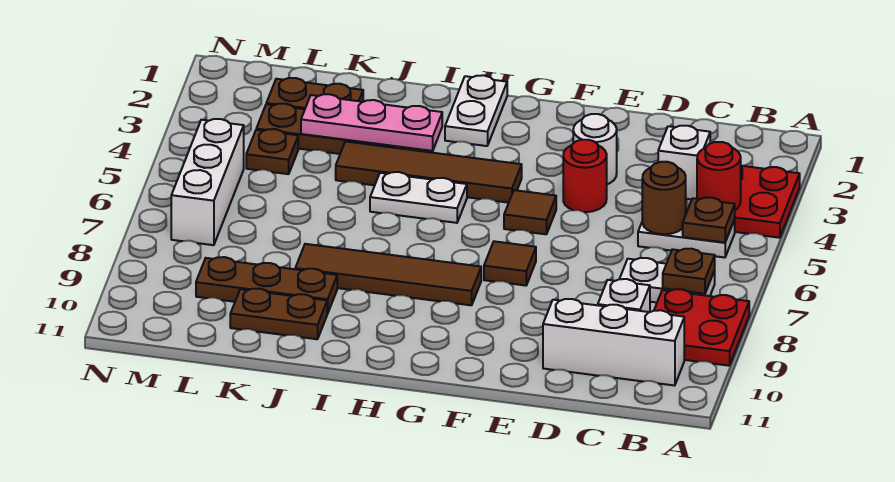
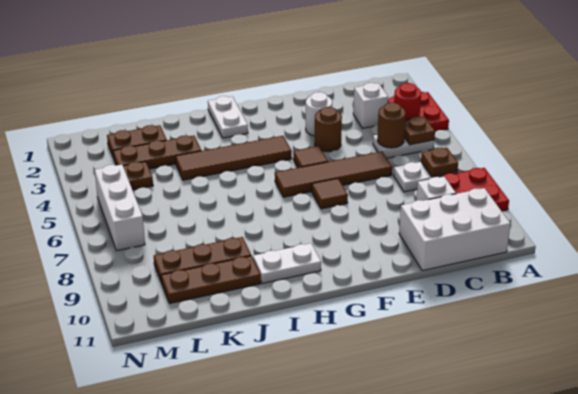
white brick B10:D10 level 1 -> white brick B10:D11 level 1
red round brick E4 level 1 -> brown round brick E4 level 1
brown tile G8:J8 level 1 -> brown tile D6:G6 level 1
white plate H5:I5 level 1 -> white plate H10:I10 level 1
pink plate I3:K3 level 2 -> none
brown plate J10:K10 level 1 -> brown plate J10:L10 level 1

